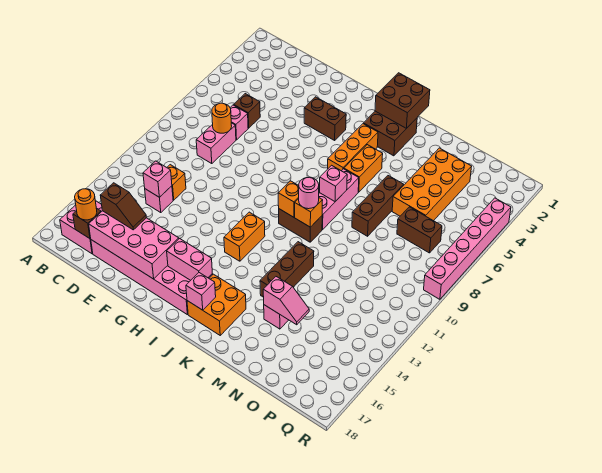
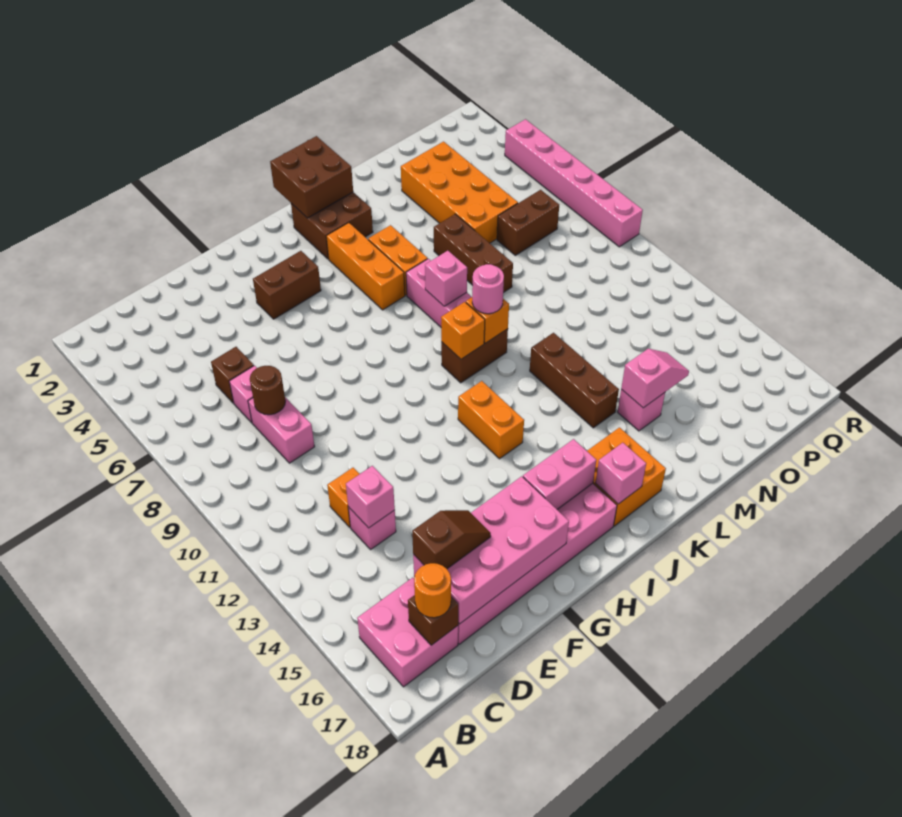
orange round brick D8 level 2 -> brown round brick D8 level 2

